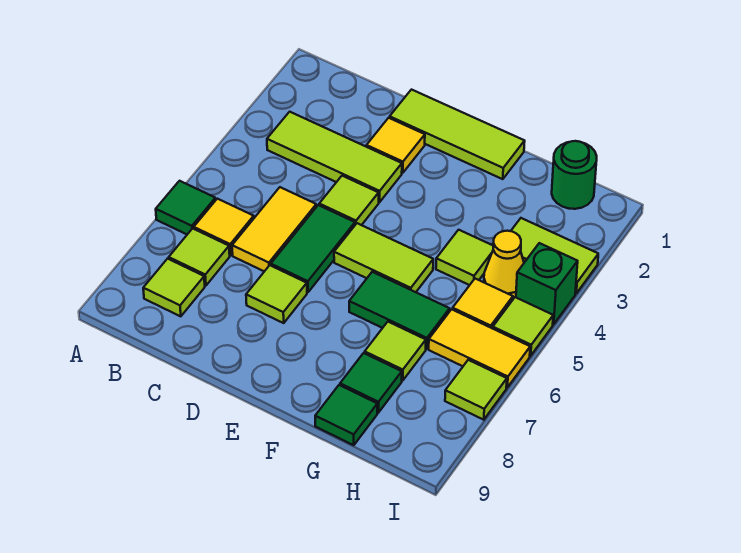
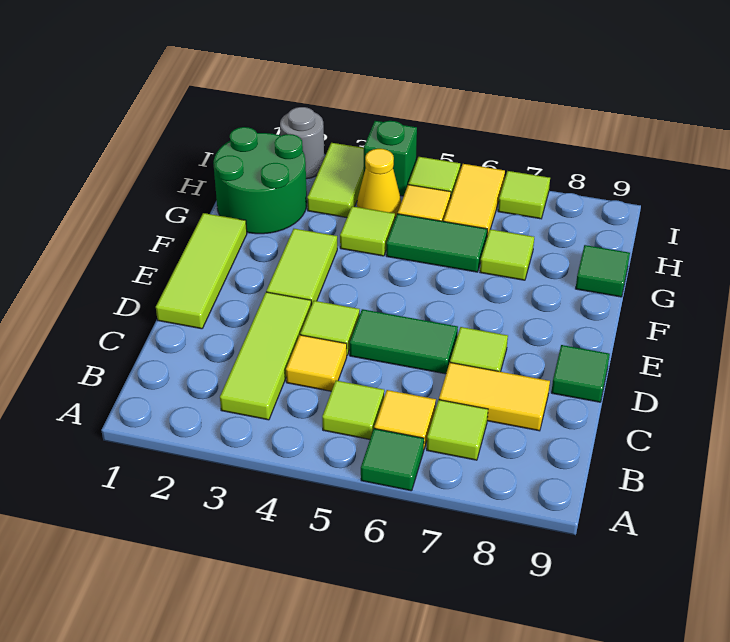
lime tile B8 level 1 -> lime tile B5 level 1
yellow tile C5:C6 level 1 -> yellow tile C7:C8 level 1
yellow tile D2 level 1 -> yellow tile C4 level 1
lime tile E5:F5 level 1 -> lime tile E3:F3 level 1
green tile F6:G6 level 1 -> green tile G5:G6 level 1
green tile G8 level 1 -> green tile D9 level 1
green round brick H1 level 1 -> green round brick G1:H2 level 1
none -> grey round brick I2 level 1

